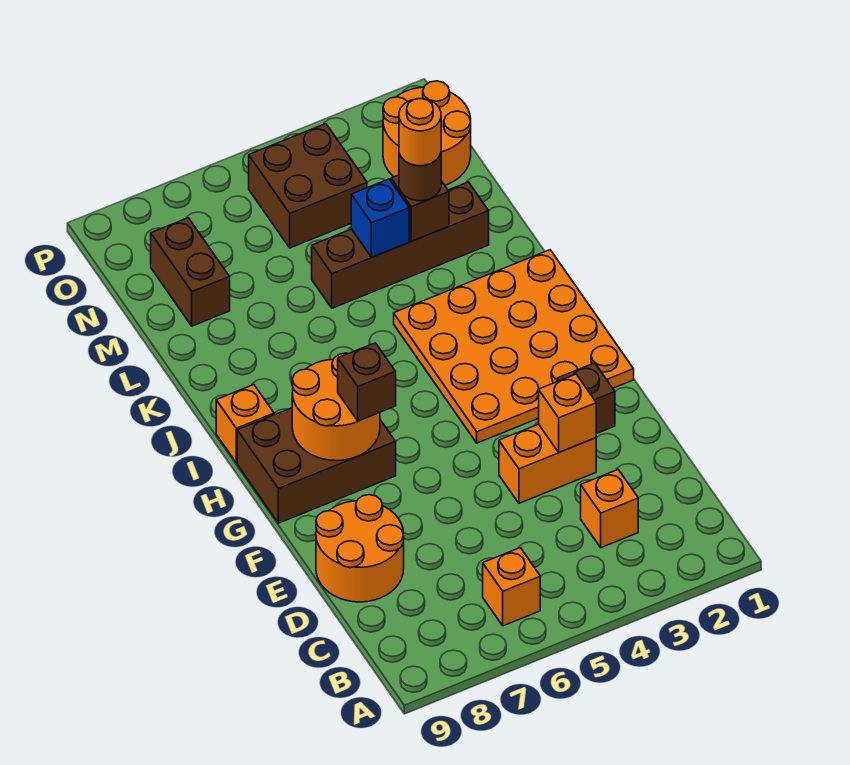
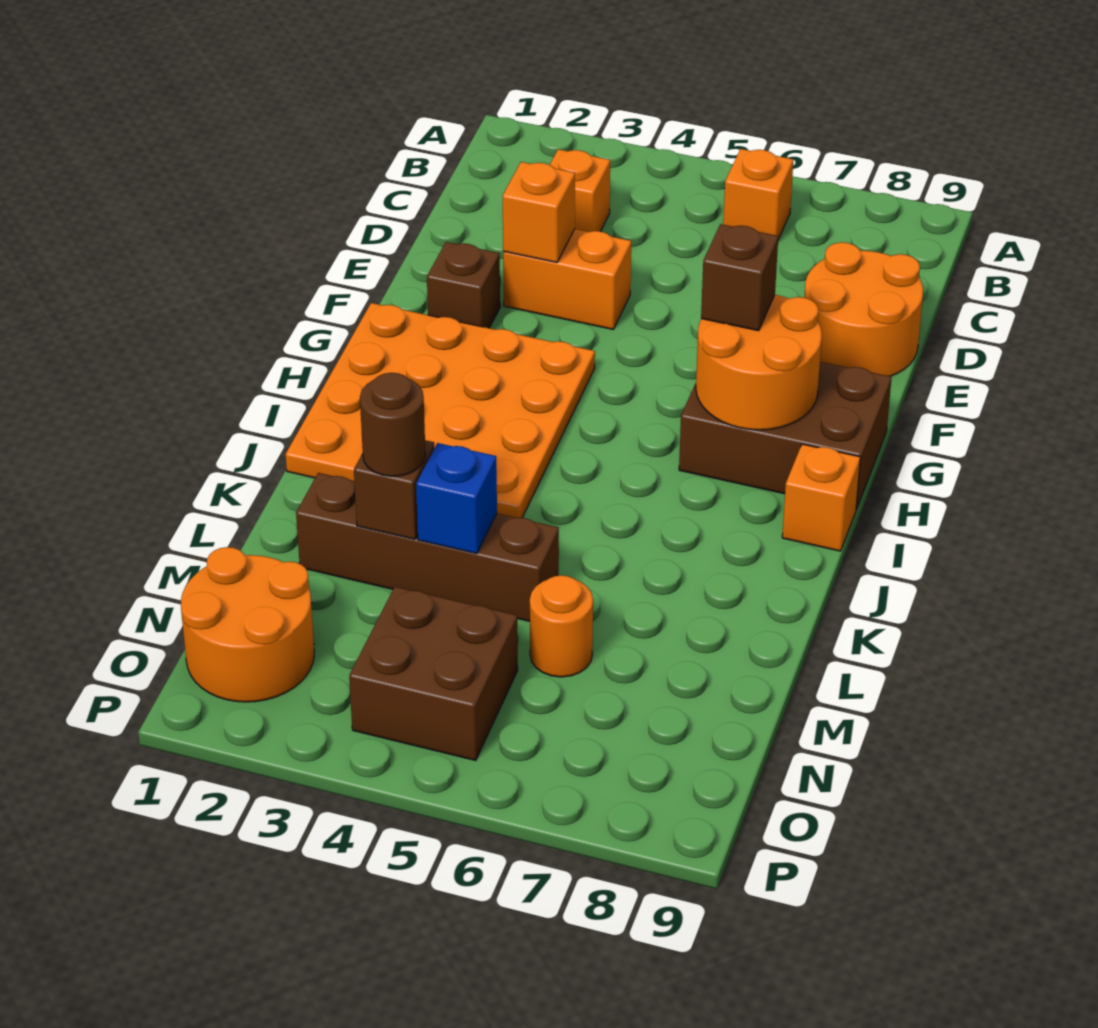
orange round brick L3 level 4 -> orange round brick M6 level 1
brown brick M8:N8 level 1 -> none

